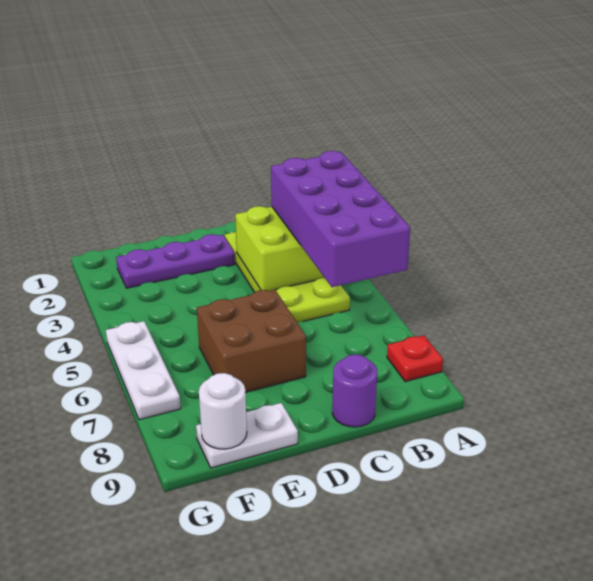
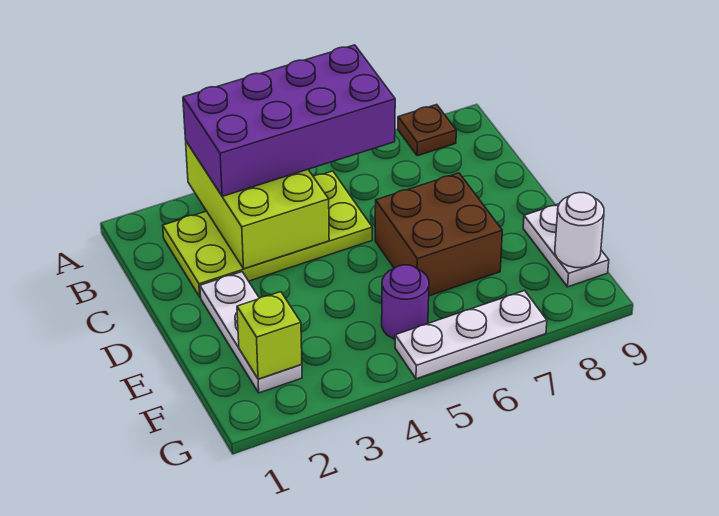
red plate A8 level 1 -> brown plate A8 level 1
purple round brick C9 level 1 -> purple round brick F5 level 1
purple plate D2:F2 level 1 -> white plate D2:F2 level 1
none -> lime brick F2 level 2

